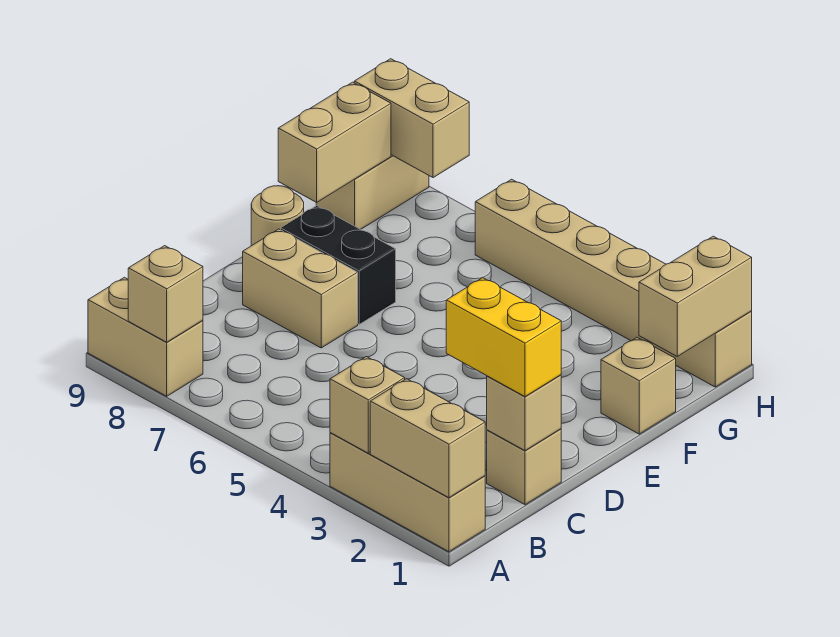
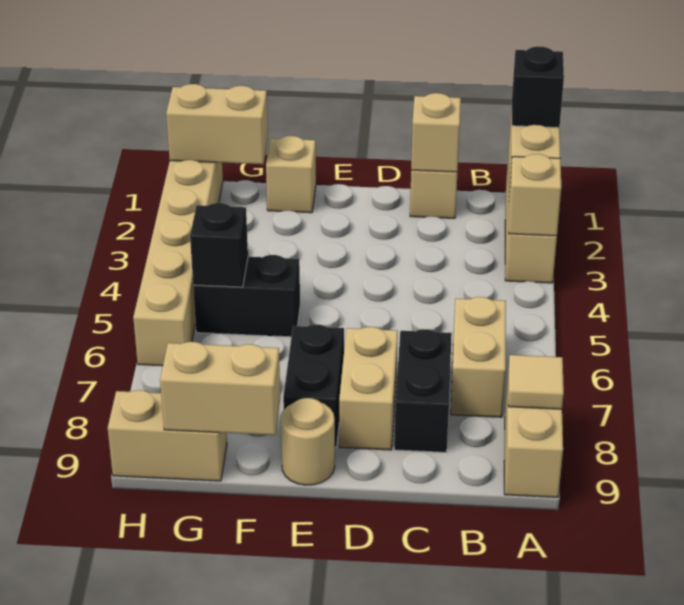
none -> black brick A1 level 3
tan brick A8 level 2 -> tan tile A8 level 2
yellow brick C1:C2 level 3 -> none
none -> black brick C7:C8 level 1
none -> black brick F5:G5 level 1
none -> black brick G5 level 2
tan brick H8:H9 level 2 -> tan brick B6:B7 level 1

